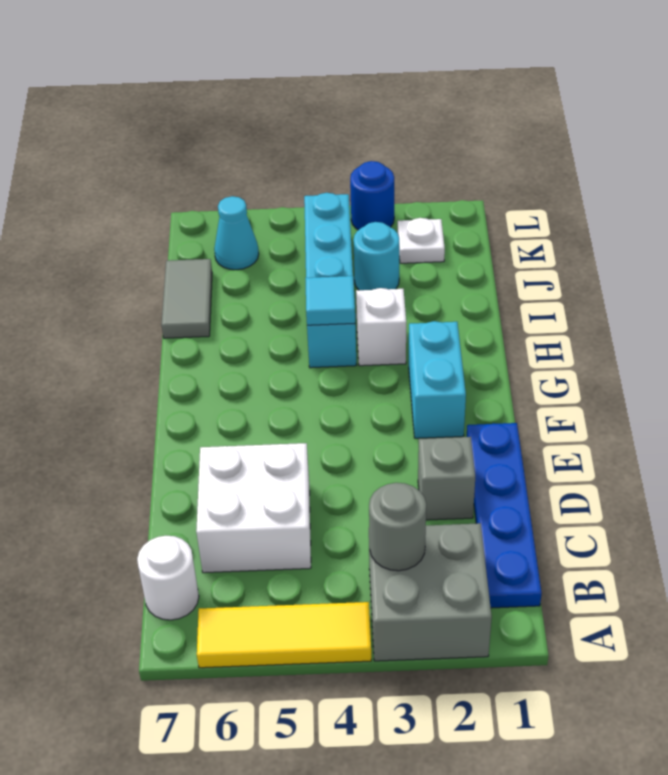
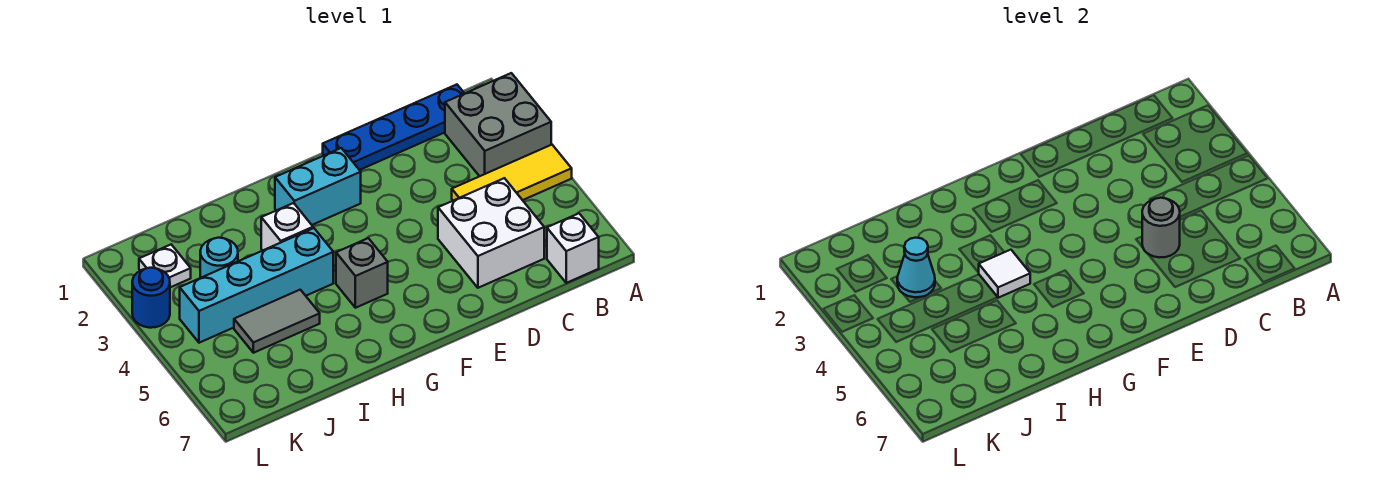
yellow tile A4:A6 level 1 -> yellow tile A4:C4 level 1
grey round brick B3 level 2 -> grey round brick D5 level 2
white round brick B7 level 1 -> white brick B7 level 1
grey brick D2 level 1 -> grey brick G5 level 1
cyan tile H4 level 2 -> white tile H4 level 2
grey tile I7:J7 level 1 -> grey tile I5:J5 level 1
cyan cone K6 level 1 -> cyan cone J3 level 2

